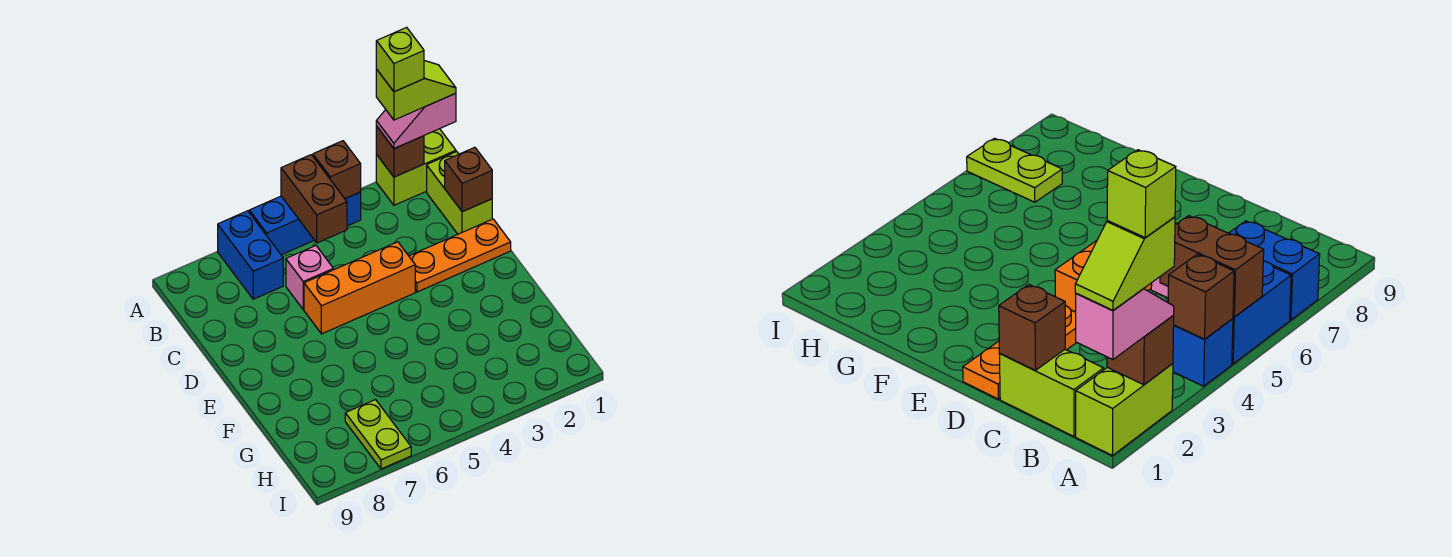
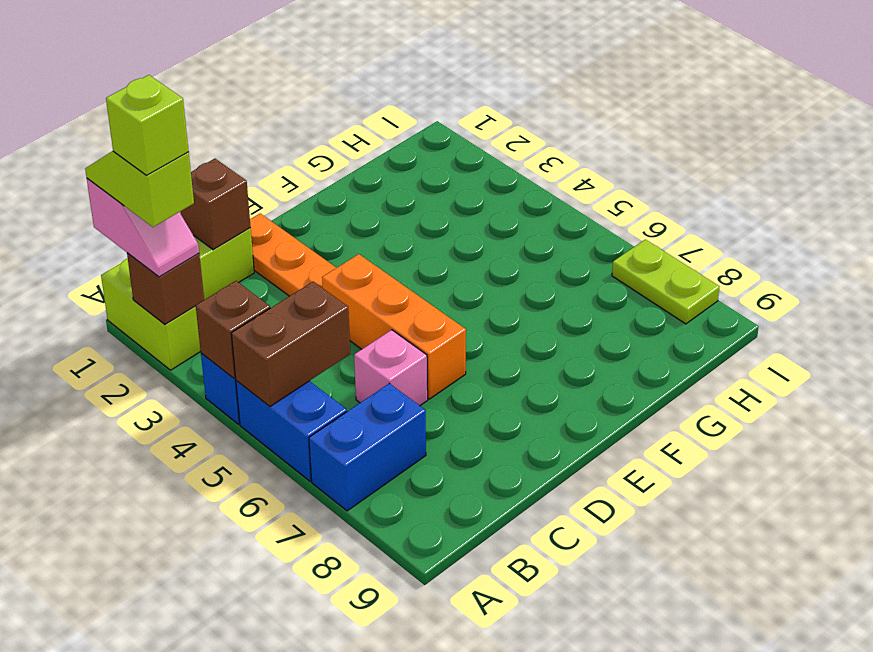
lime plate H7:I7 level 1 -> lime plate I7:I8 level 1

